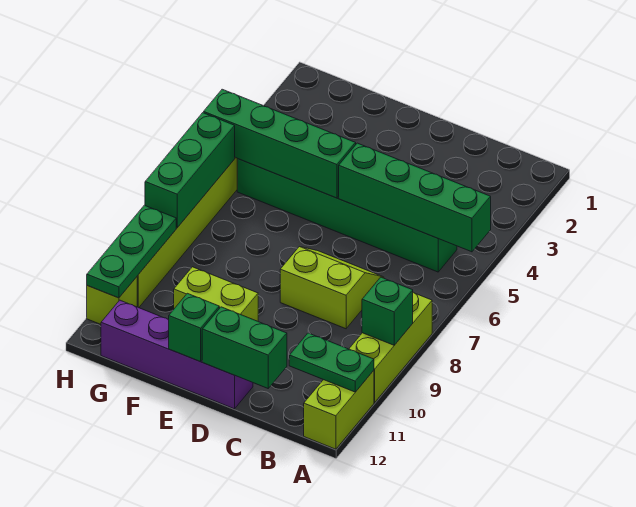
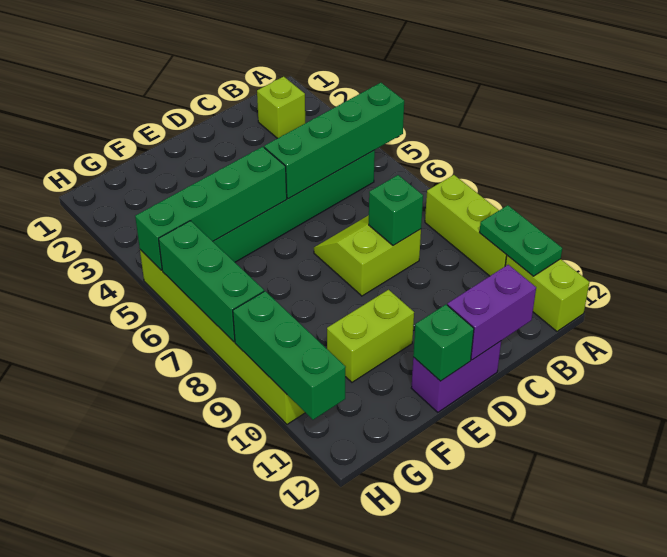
green brick A9 level 2 -> green brick C8 level 2
green plate A11:B11 level 2 -> green plate A10:A11 level 2
green brick C12:D12 level 2 -> purple brick C12:D12 level 2
purple brick D12:G12 level 1 -> purple brick D12:E12 level 1
green plate H9:H11 level 2 -> green brick H9:H11 level 2
lime brick H11 level 1 -> lime brick B2 level 1

